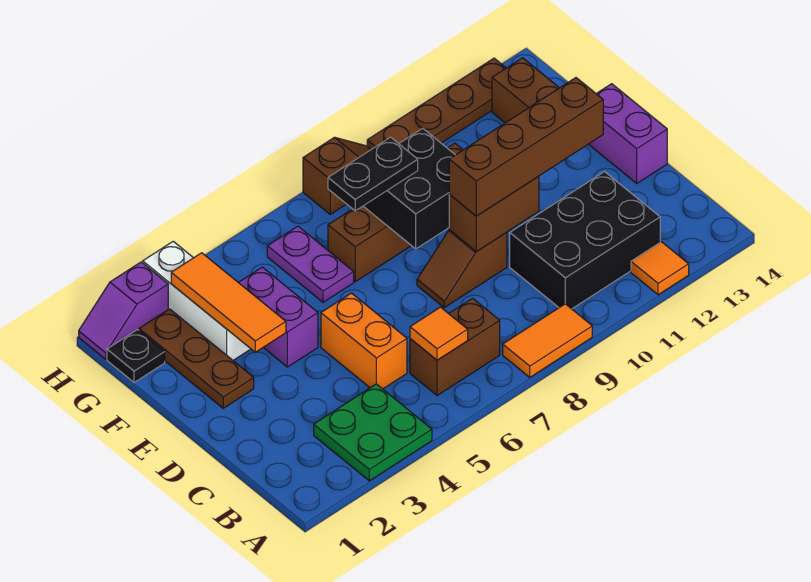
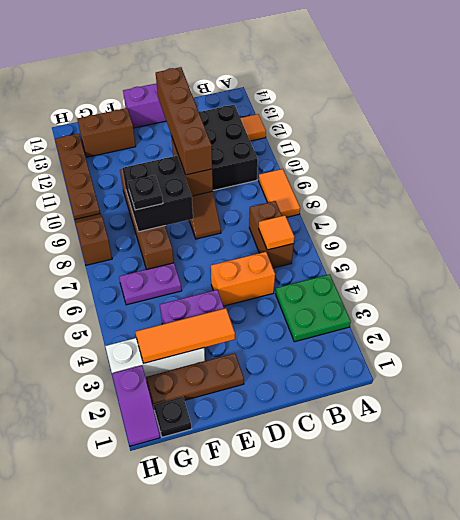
black plate F7:F8 level 3 -> black plate F8 level 3

